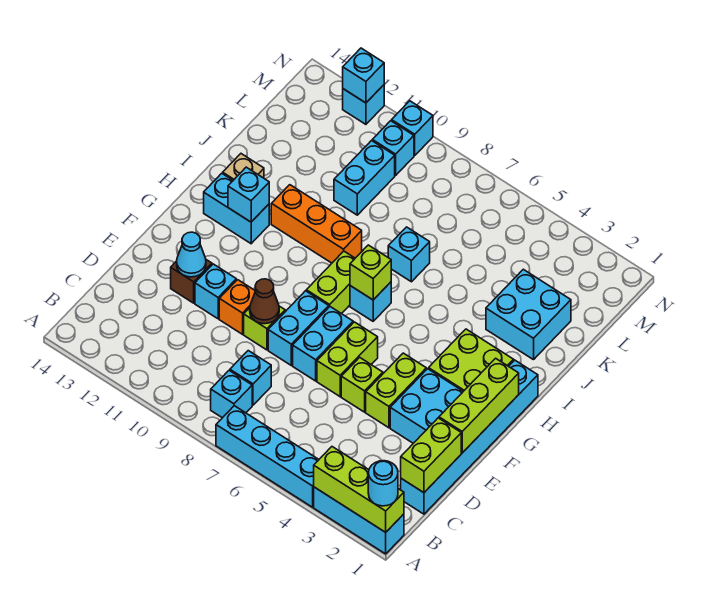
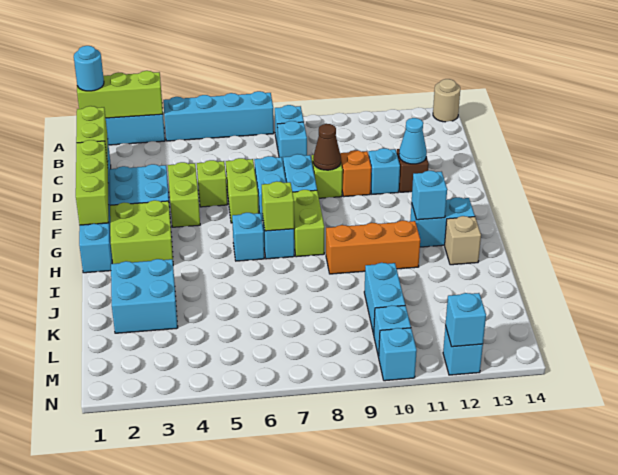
none -> tan round brick A14 level 1
cyan brick J7 level 1 -> cyan brick H6 level 1

